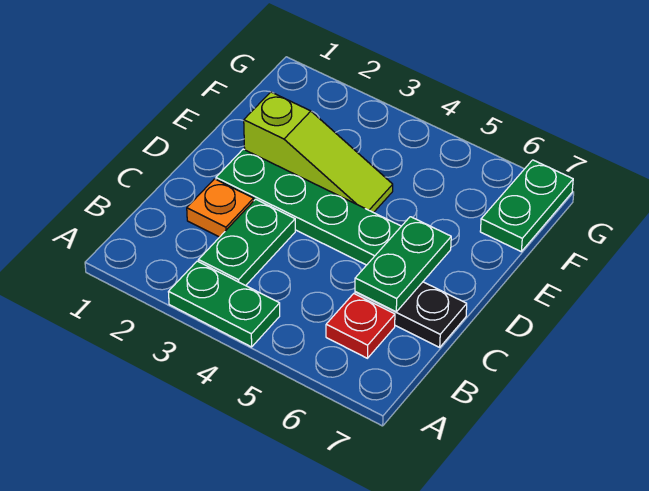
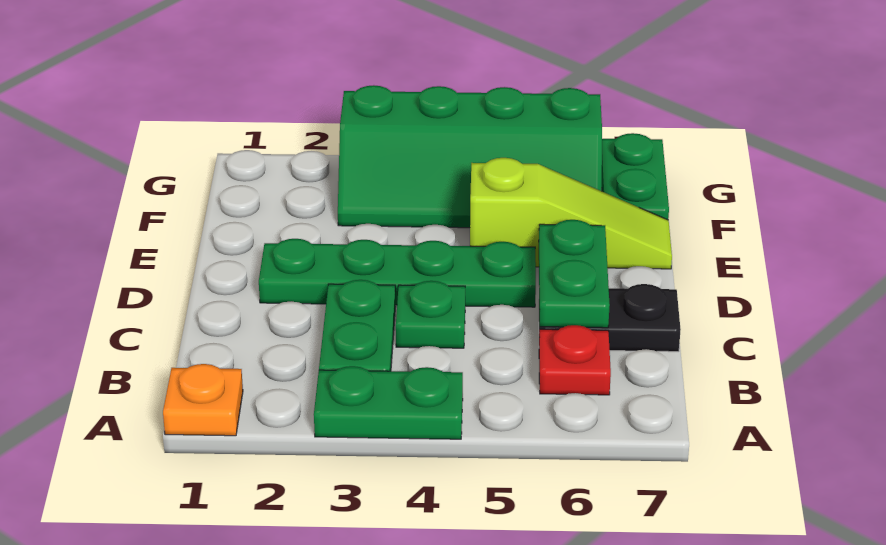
orange plate C2 level 1 -> orange plate A1 level 1
none -> green plate C4 level 1
lime slope E2:E4 level 1 top 2 -> lime slope E5:E7 level 1 top 5
none -> green slope F3:G6 level 1 top G

